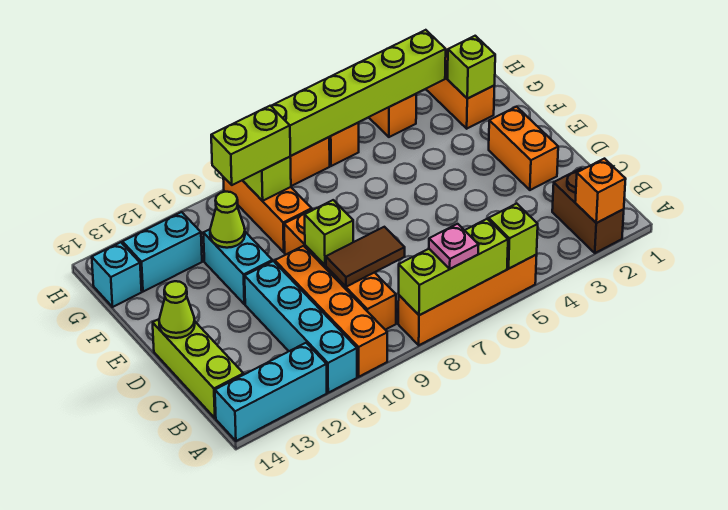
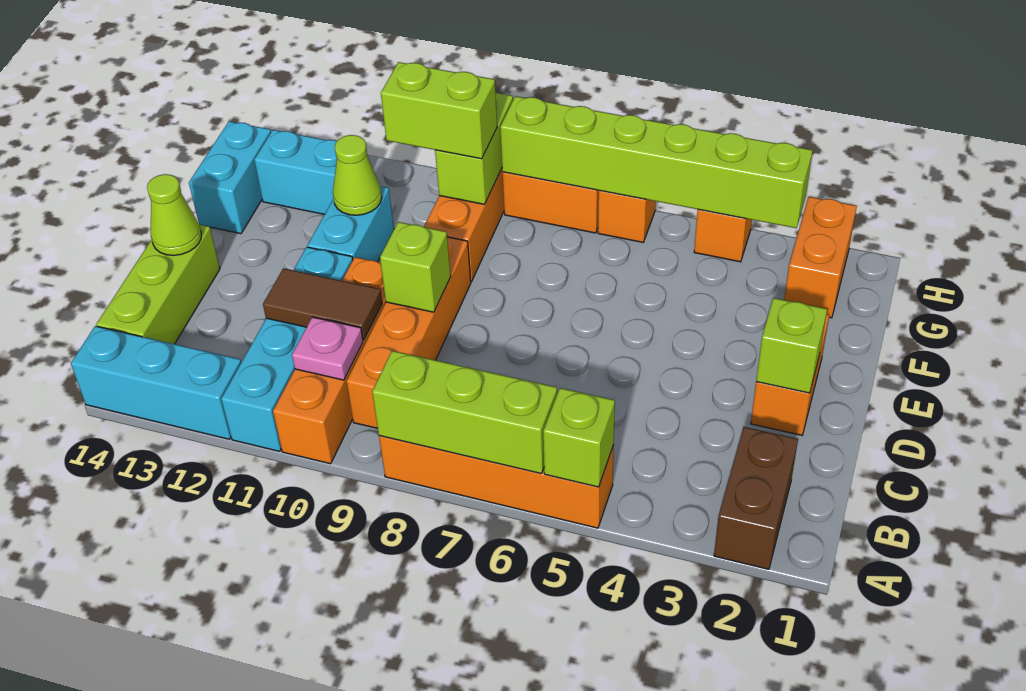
orange brick A2 level 2 -> none
pink plate A7 level 3 -> pink plate B10 level 2
brown tile C8:C9 level 2 -> brown tile C10:C11 level 2
lime brick G2 level 2 -> lime brick D2 level 2
cyan brick G14 level 1 -> cyan brick F14:G14 level 1

